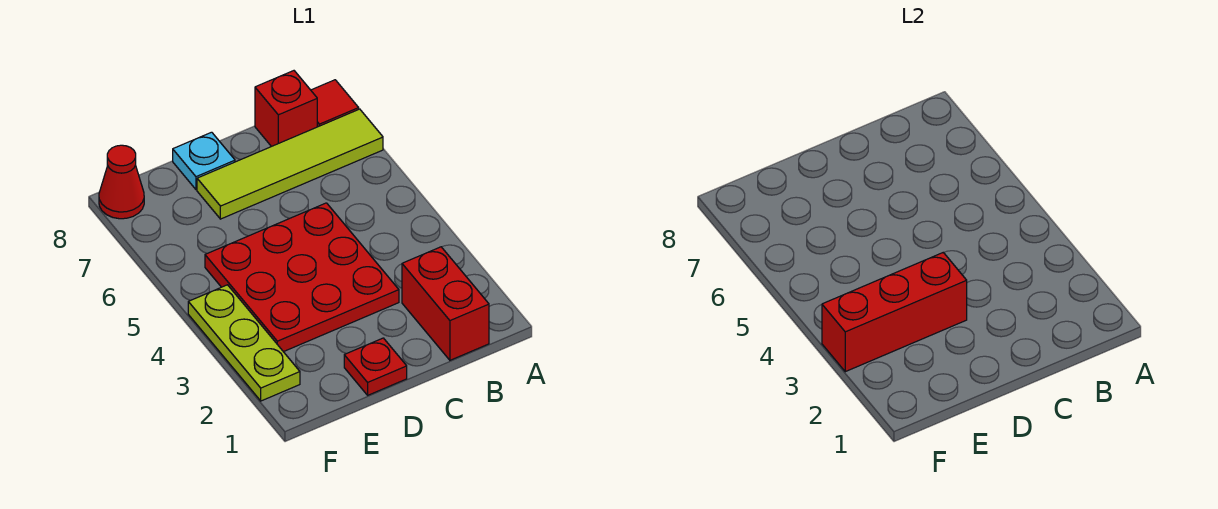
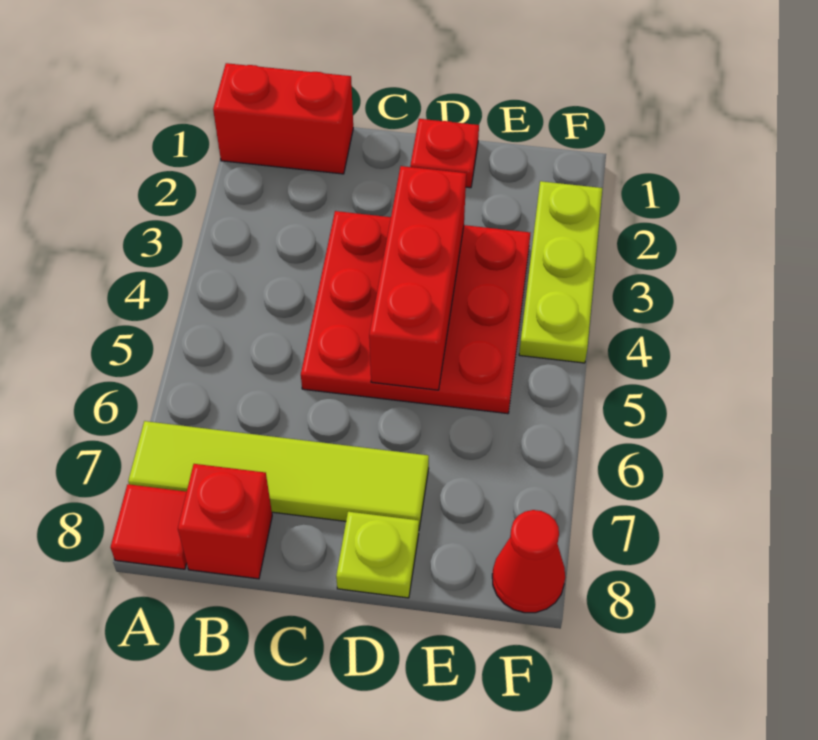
red brick B1:B2 level 1 -> red brick A1:B1 level 1
red brick D3:F3 level 2 -> red brick D3:D5 level 2
cyan plate D8 level 1 -> lime plate D8 level 1

